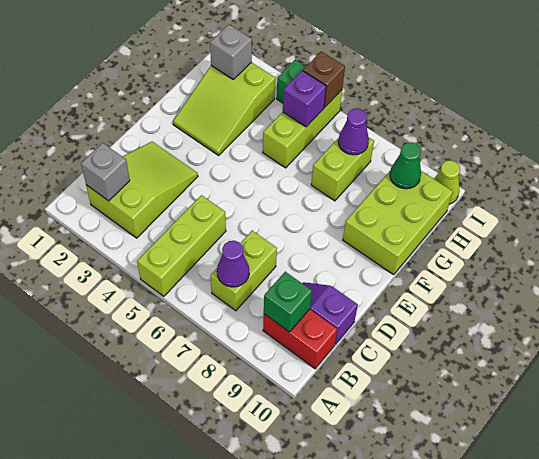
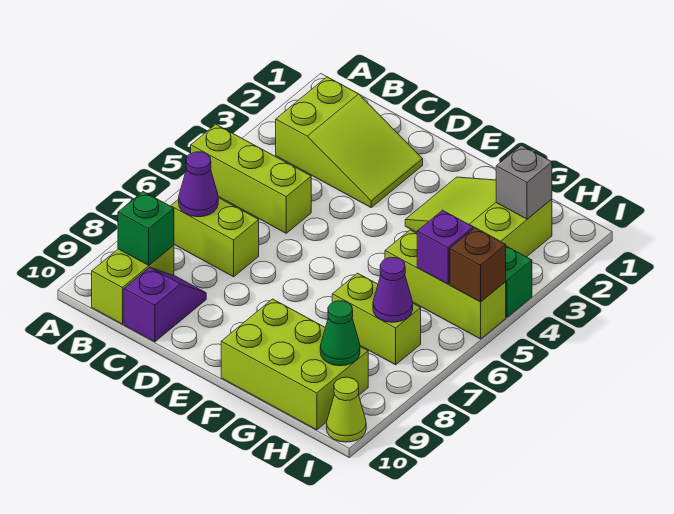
grey brick B2 level 2 -> none
red brick B9:B10 level 1 -> lime brick B9:B10 level 1

